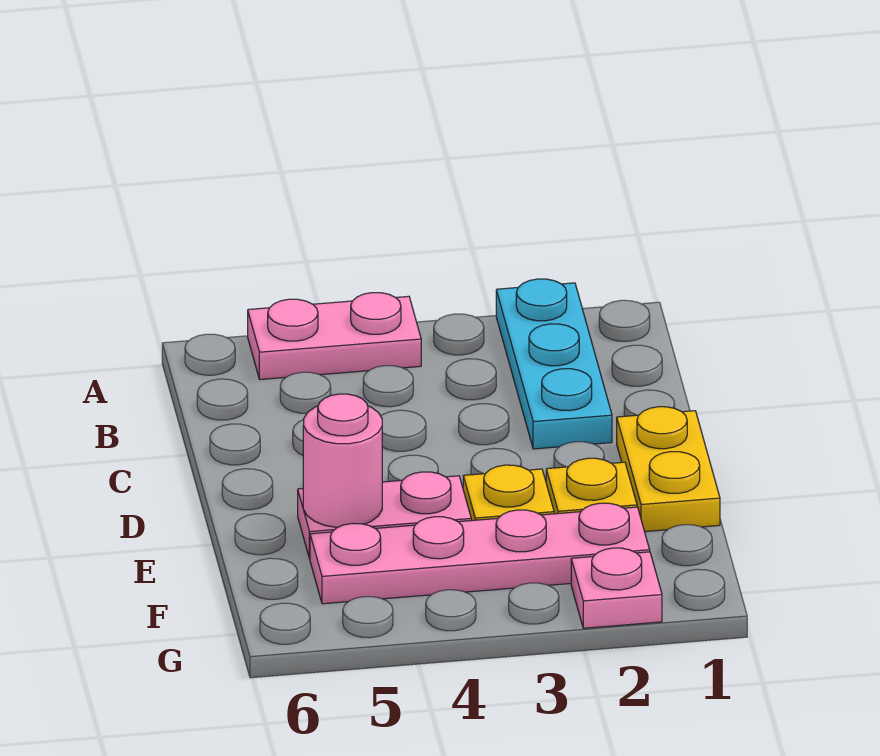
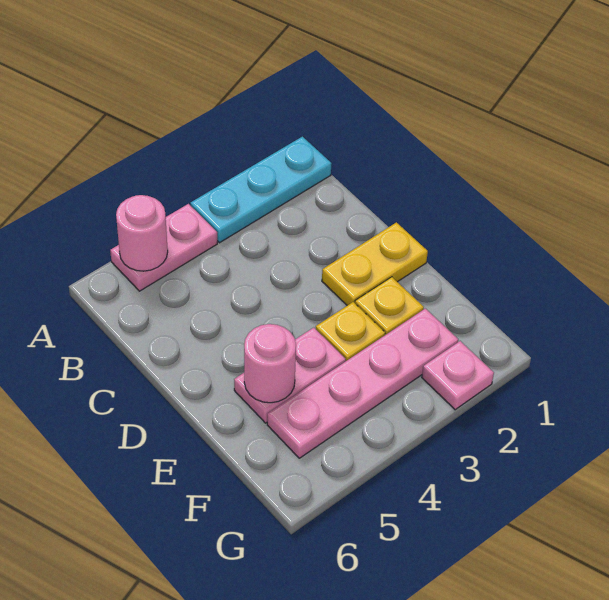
cyan plate A2:C2 level 1 -> cyan plate A1:A3 level 1
none -> pink round brick A5 level 2
yellow plate D1:E1 level 1 -> yellow plate D1:D2 level 1

